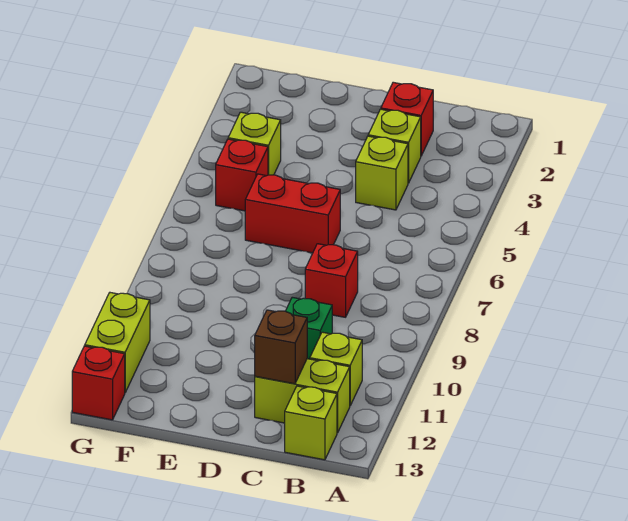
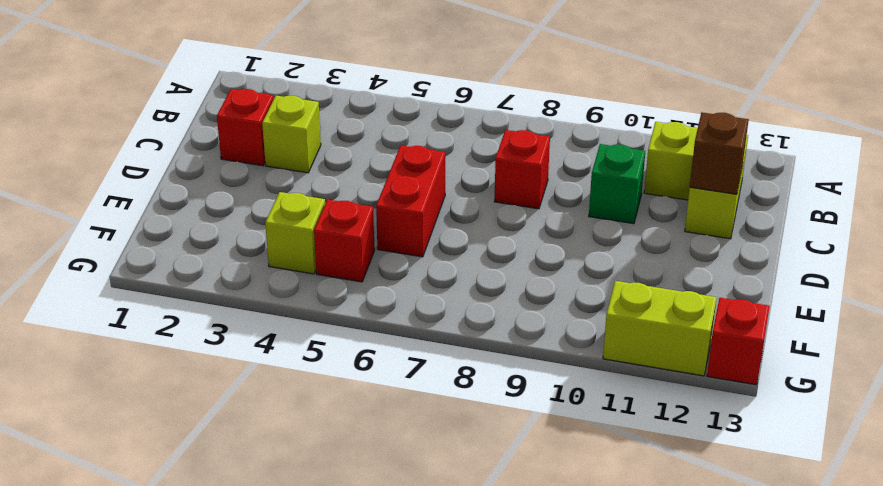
lime brick B13 level 1 -> none
lime brick C4 level 1 -> none

